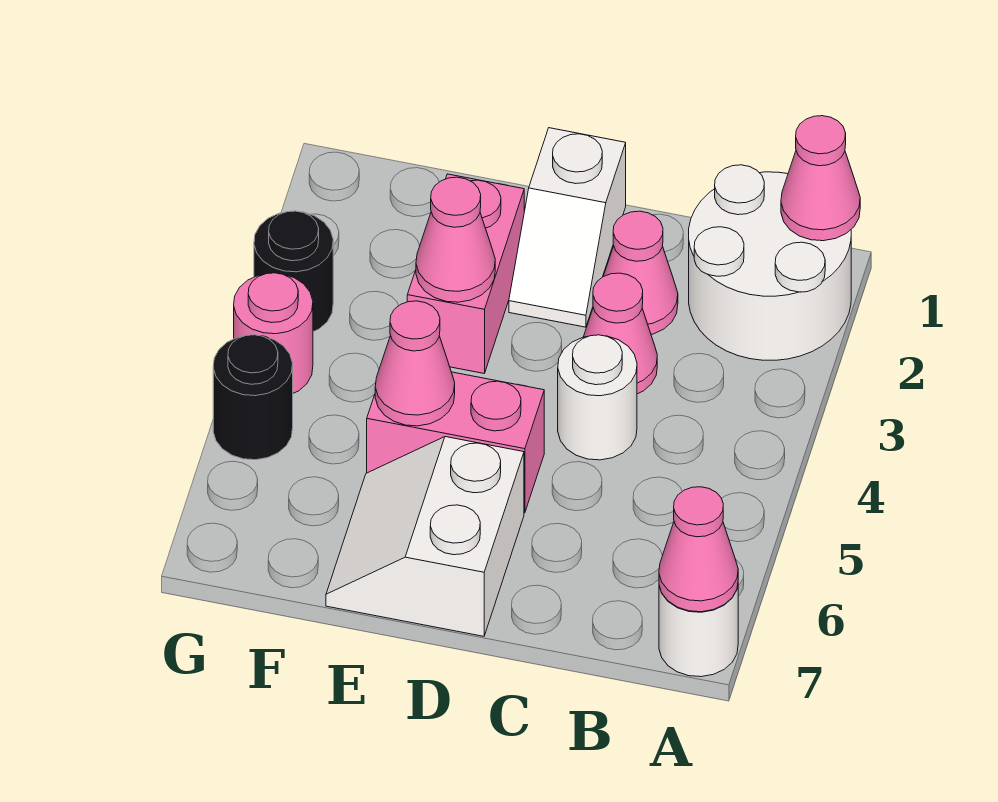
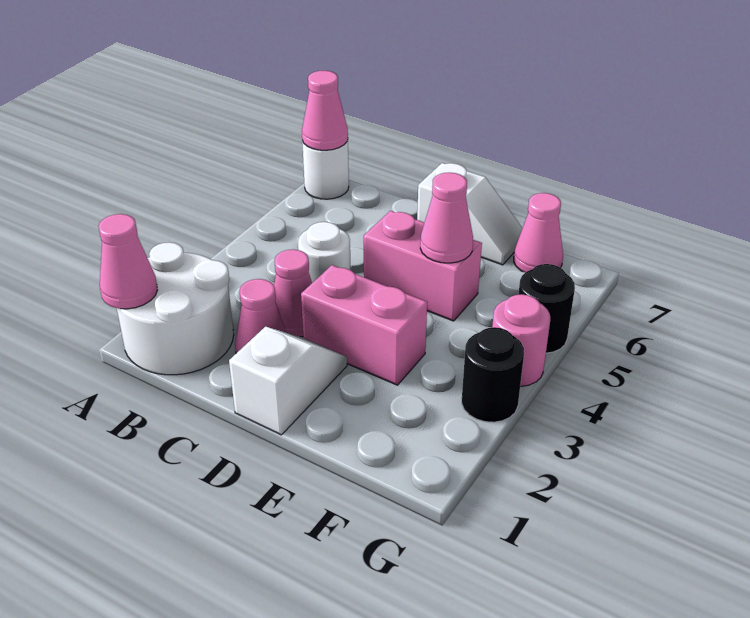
white slope D6:E7 level 1 top D -> white slope D7:E7 level 1 top D
pink brick E2:E3 level 1 -> pink brick D3:E3 level 1
pink cone E3 level 2 -> pink cone F7 level 1

